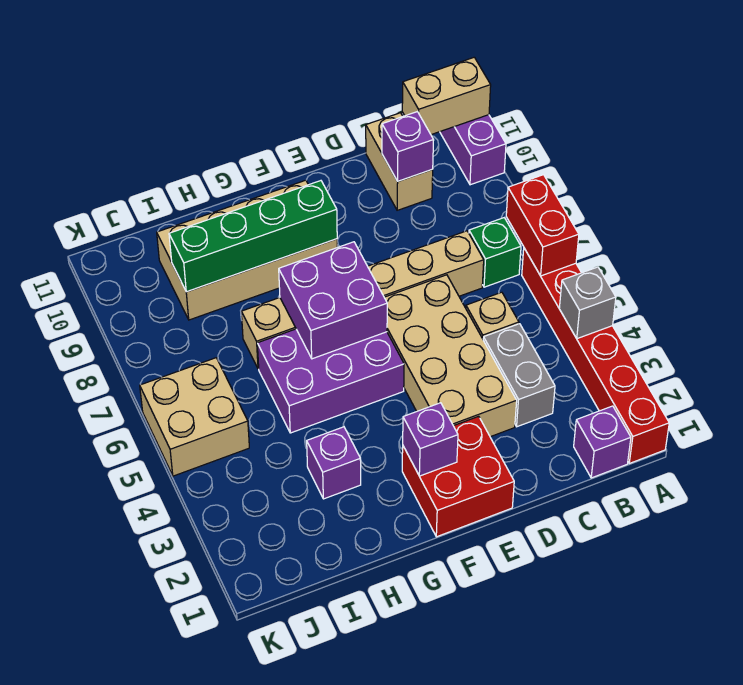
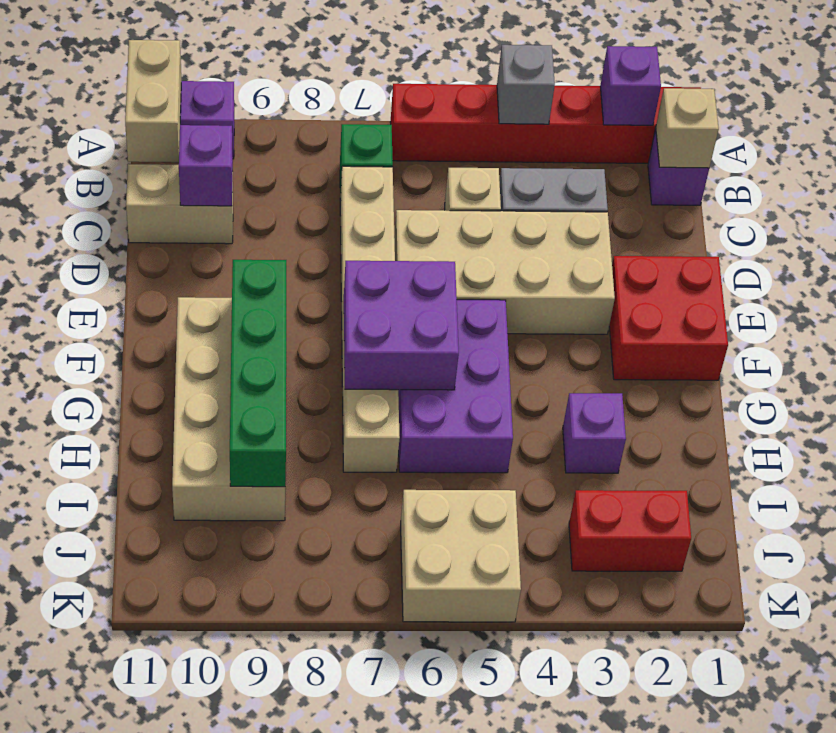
red brick A6:A7 level 2 -> red brick J2:J3 level 1
none -> tan brick B1 level 2
purple brick F2 level 2 -> purple brick A2 level 2

